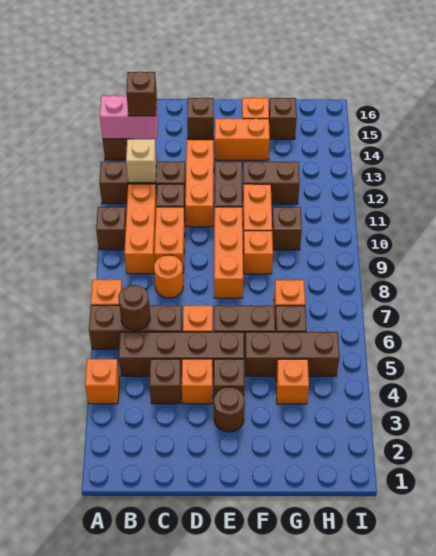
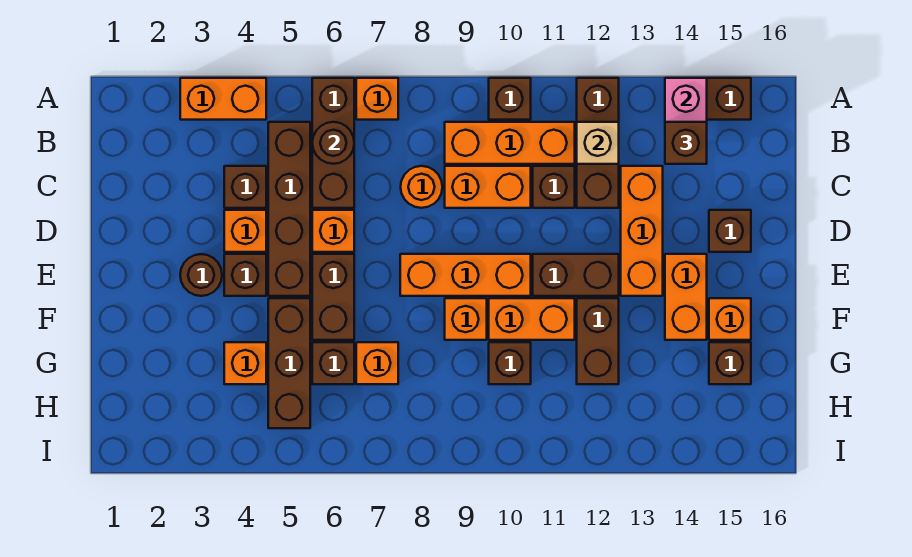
orange brick A4 level 1 -> orange brick A3:A4 level 1
orange brick D11:D13 level 1 -> orange brick C13:E13 level 1

